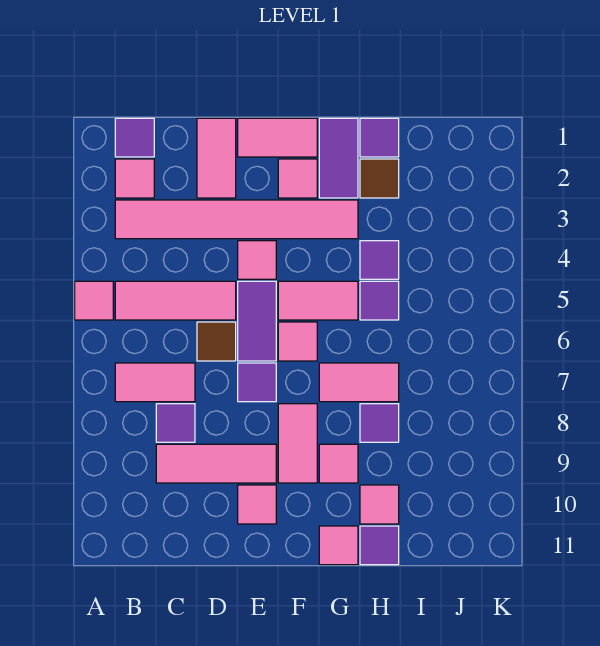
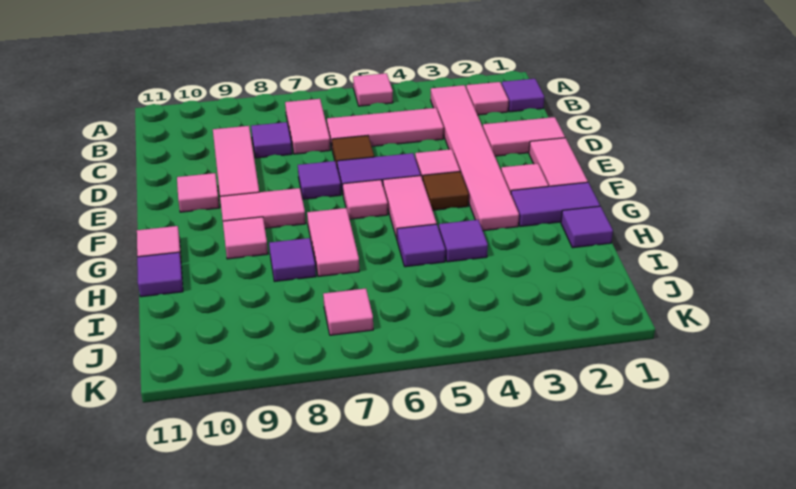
pink tile B5:D5 level 1 -> pink tile C4:C6 level 1
brown tile H2 level 1 -> brown tile F4 level 1
pink tile H10 level 1 -> pink tile J7 level 1

